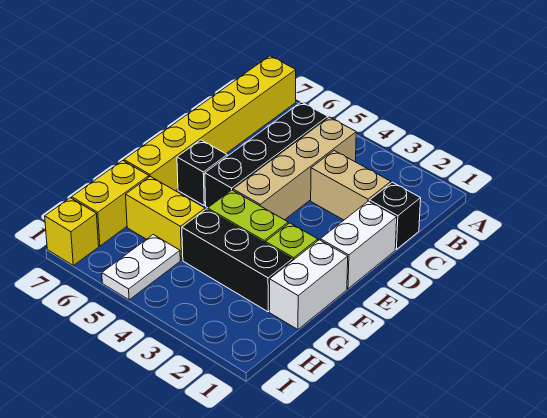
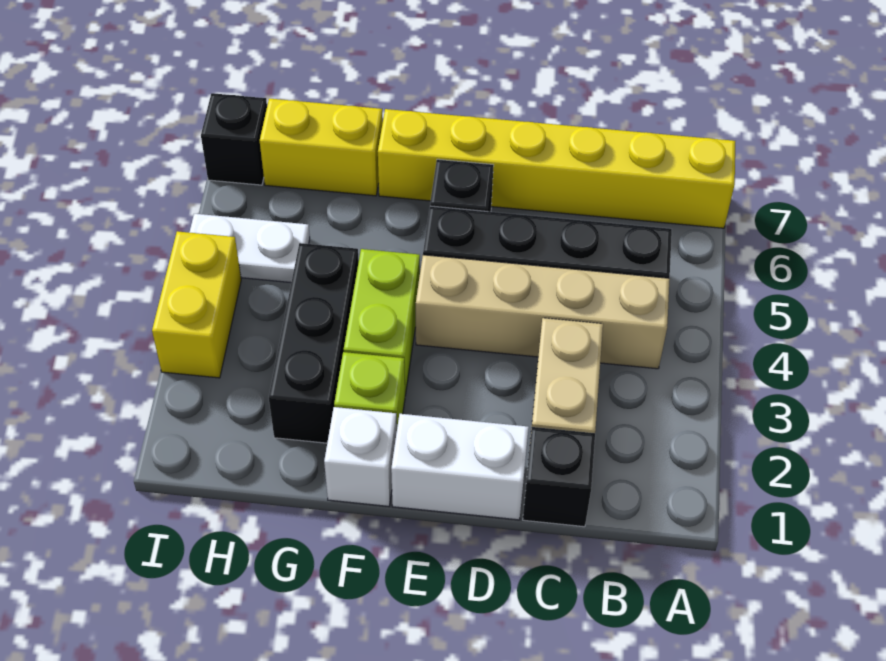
white brick F1:G1 level 1 -> white brick F1 level 1
yellow brick G5:G6 level 1 -> yellow brick I3:I4 level 1
yellow brick I7 level 1 -> black brick I7 level 1

